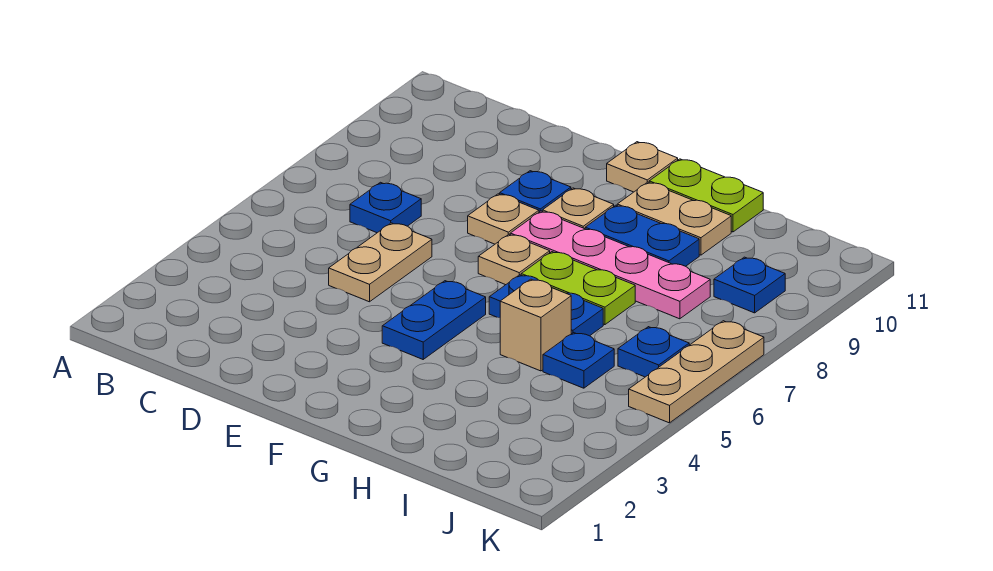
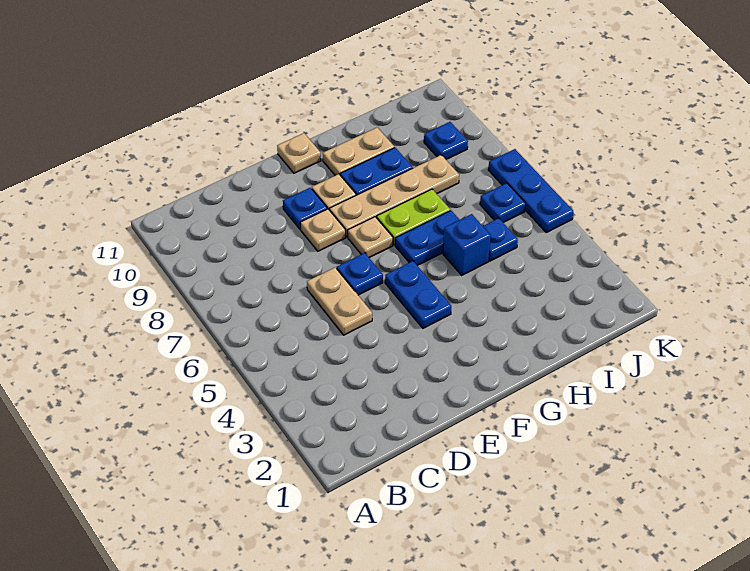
blue plate C7 level 1 -> blue plate E6 level 1
pink plate F8:I8 level 1 -> tan plate F8:I8 level 1
lime plate G11:H11 level 1 -> none
tan brick H5 level 1 -> blue brick H5 level 1
tan plate K5:K7 level 1 -> blue plate K5:K7 level 1

